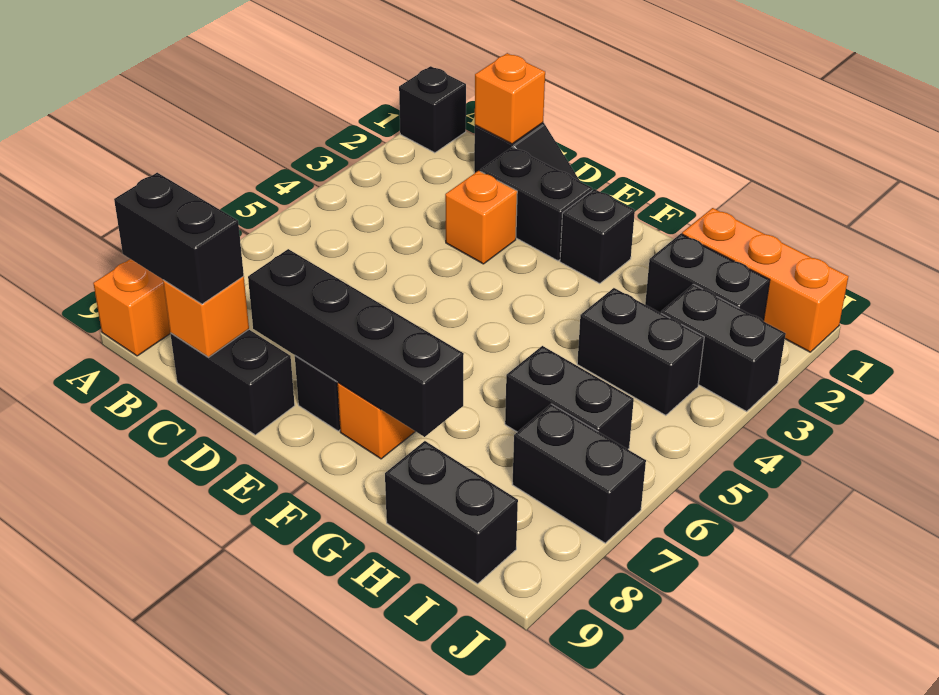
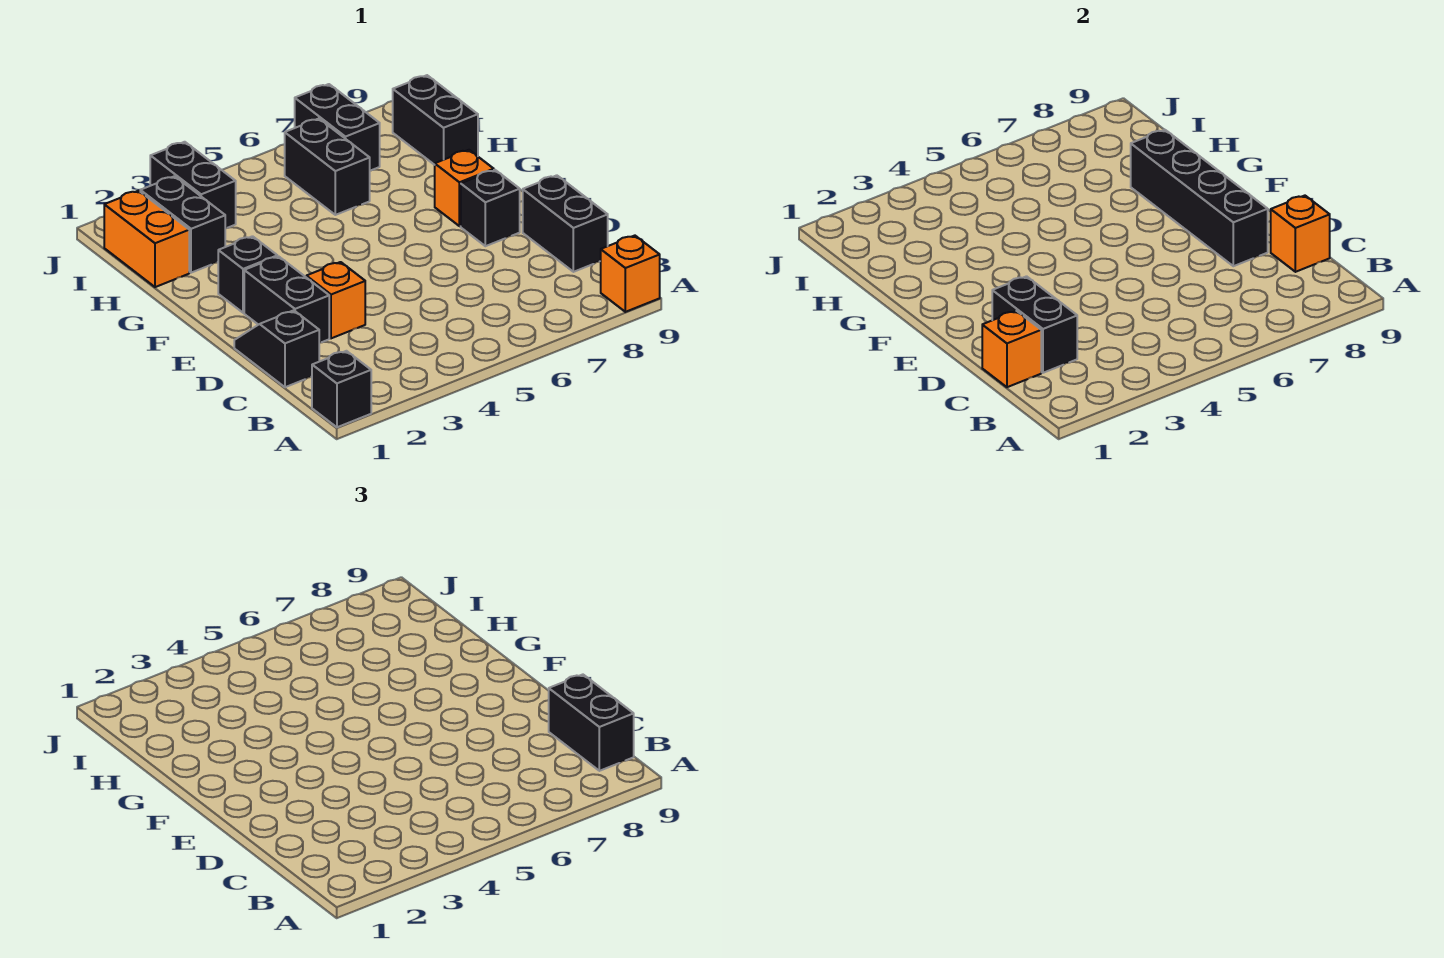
orange brick H1:J1 level 1 -> orange brick H1:I1 level 1
black brick H4:I4 level 1 -> black brick C2:D2 level 2

